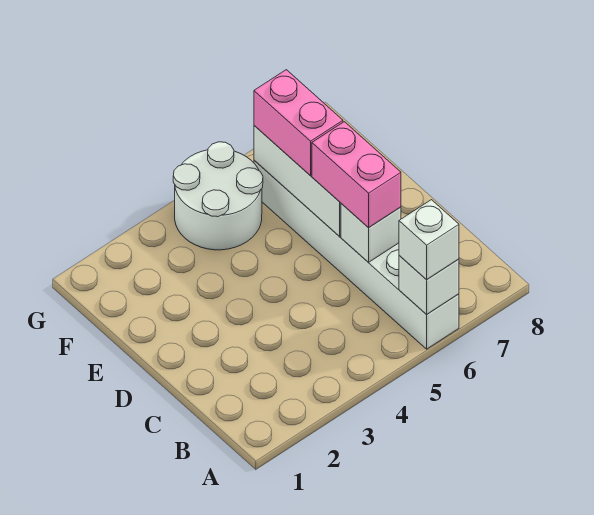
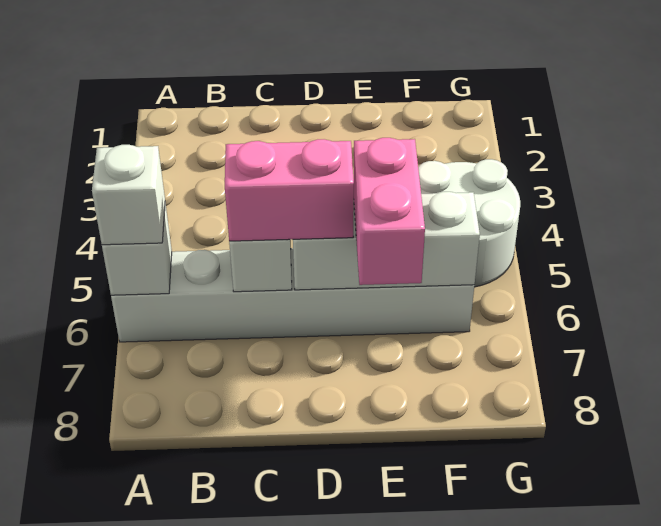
pink brick E6:F6 level 3 -> pink brick E6:E7 level 3

